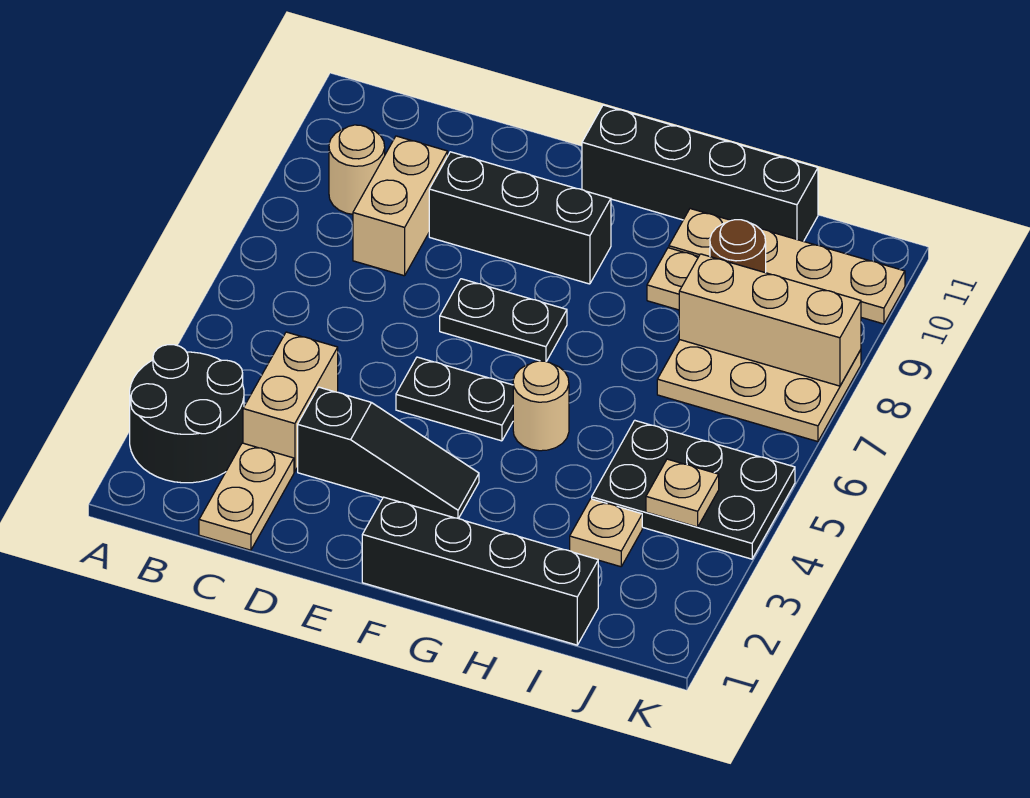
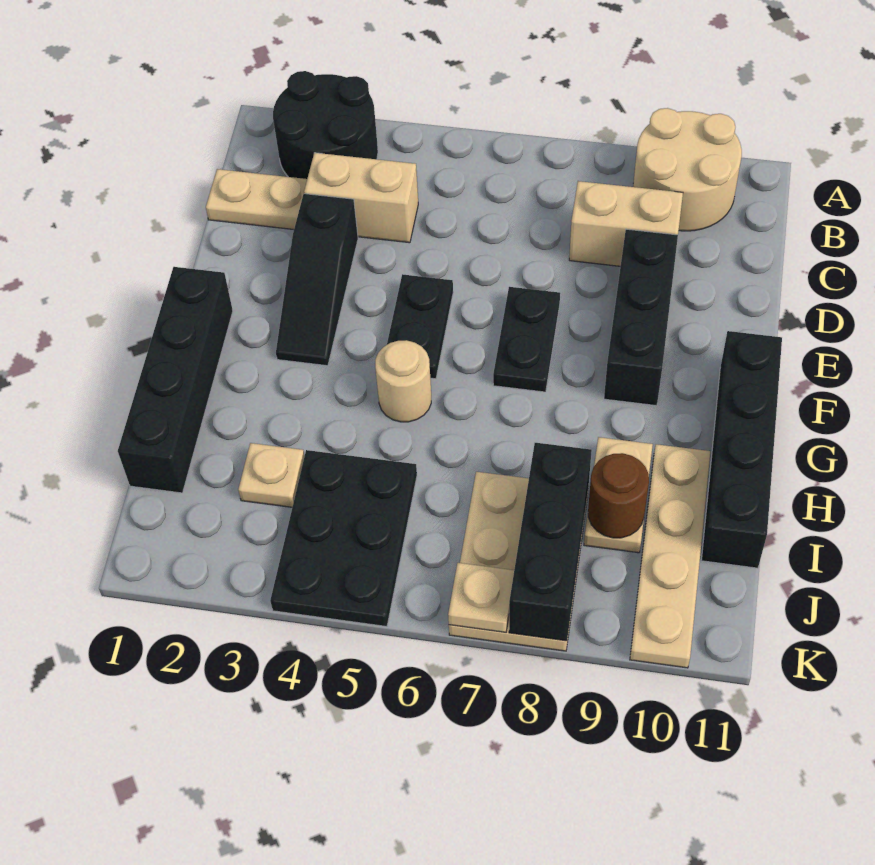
tan round brick B9 level 1 -> tan round brick A9:B10 level 1
tan brick I8:K8 level 2 -> black brick I8:K8 level 2
tan plate J4 level 2 -> tan plate K7 level 2

